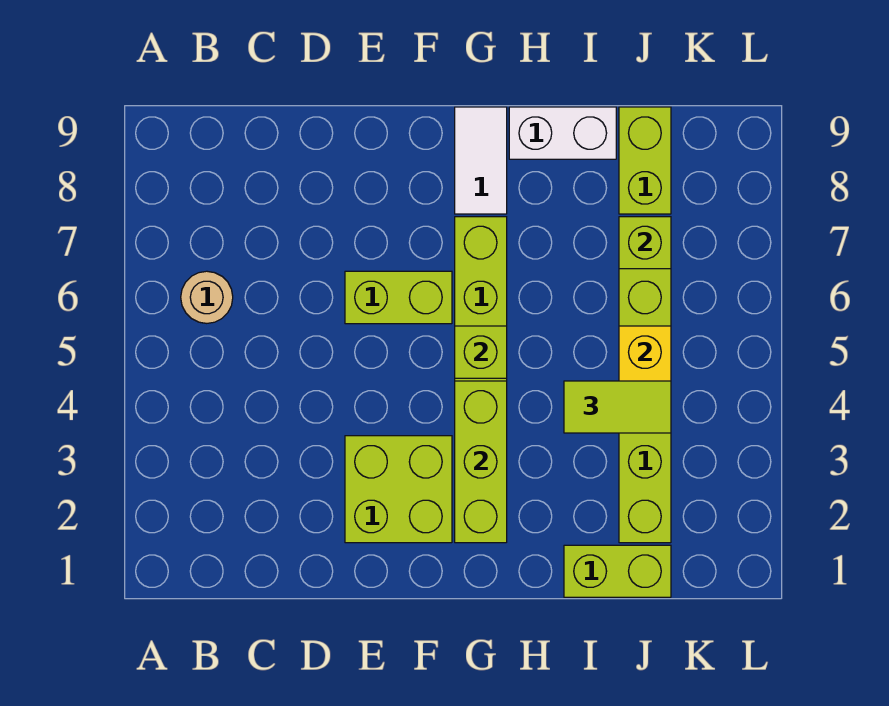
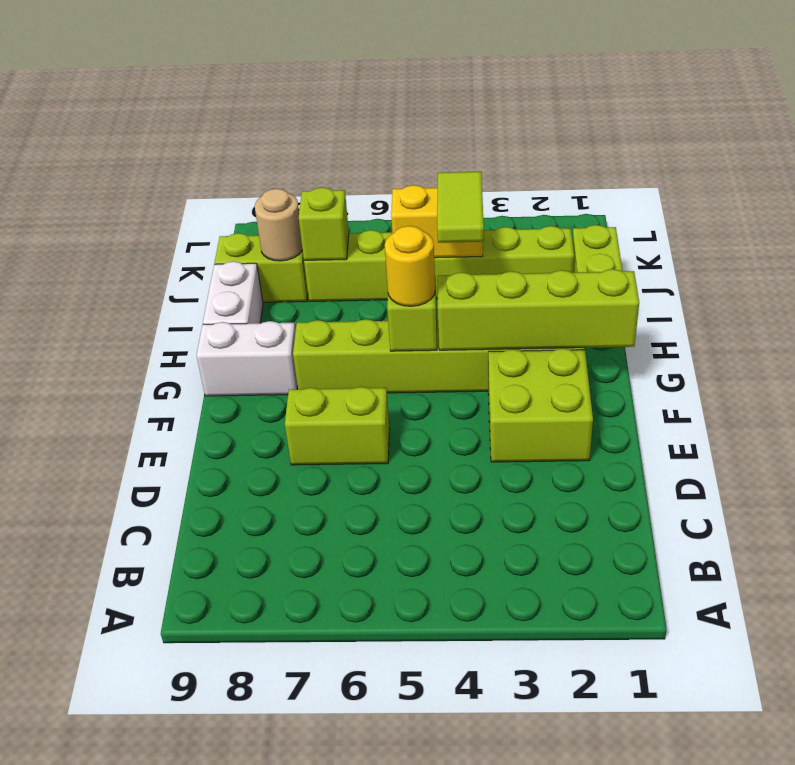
tan round brick B6 level 1 -> tan round brick J8 level 2
lime brick E6:F6 level 1 -> lime brick E6:E7 level 1
lime brick G2:G4 level 2 -> lime brick G1:G4 level 2
none -> yellow round brick G5 level 3
white tile G8:G9 level 1 -> white brick G8:G9 level 1

